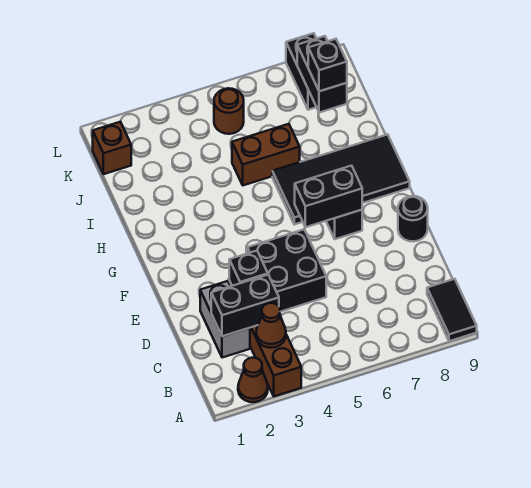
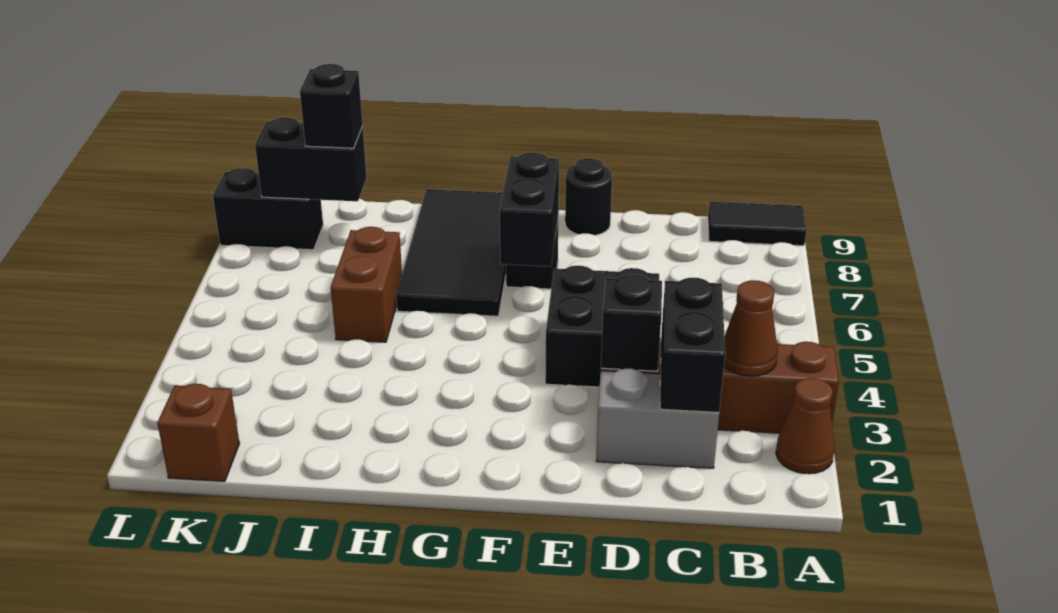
brown round brick K5 level 1 -> none

